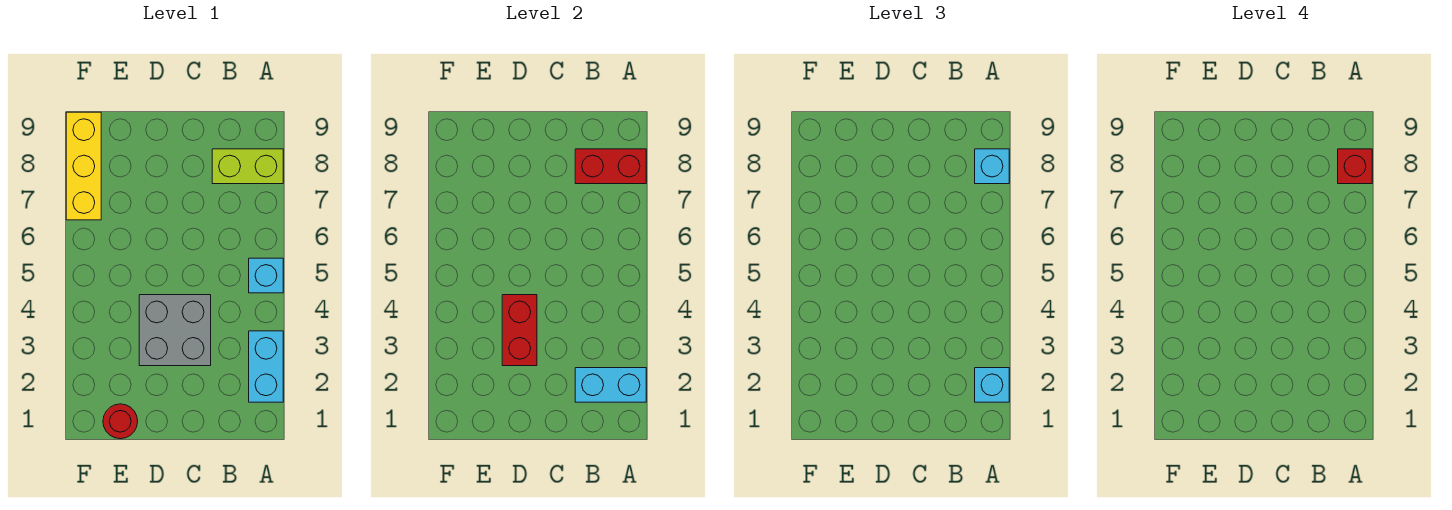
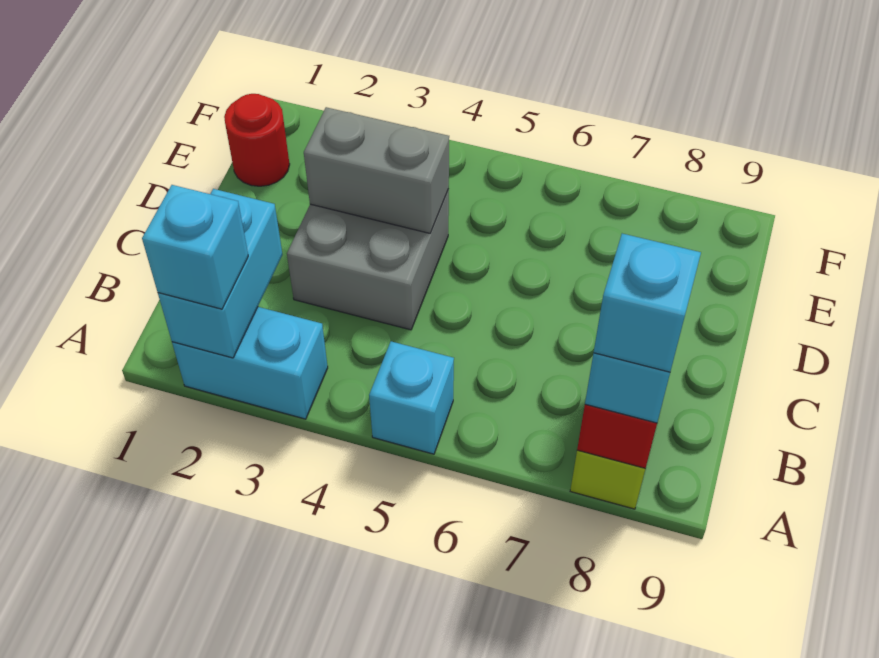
red brick A8 level 4 -> cyan brick A8 level 4
red brick D3:D4 level 2 -> grey brick D3:D4 level 2
yellow brick F7:F9 level 1 -> none

